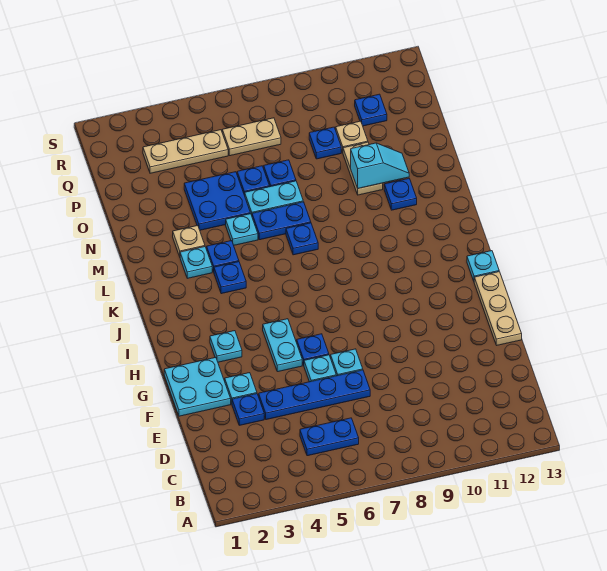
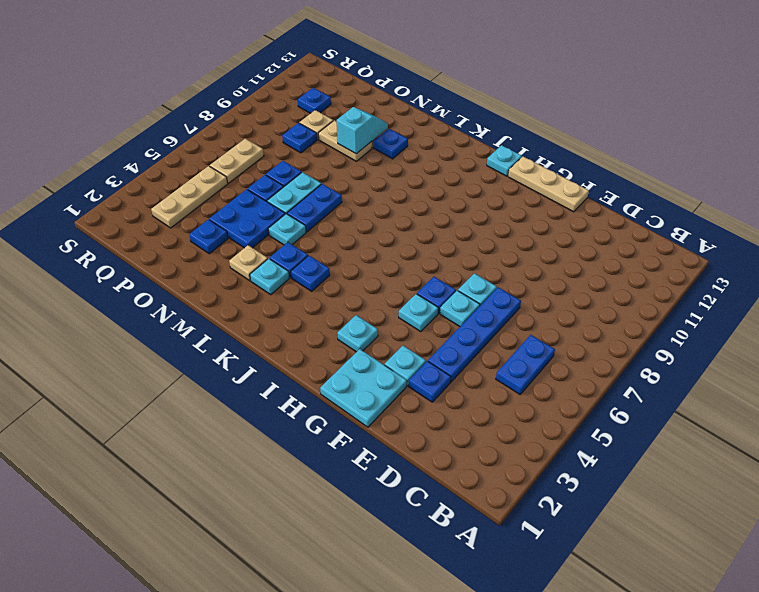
cyan plate G5:H5 level 1 -> cyan plate G5 level 1
blue plate L7 level 1 -> blue plate O3 level 1

